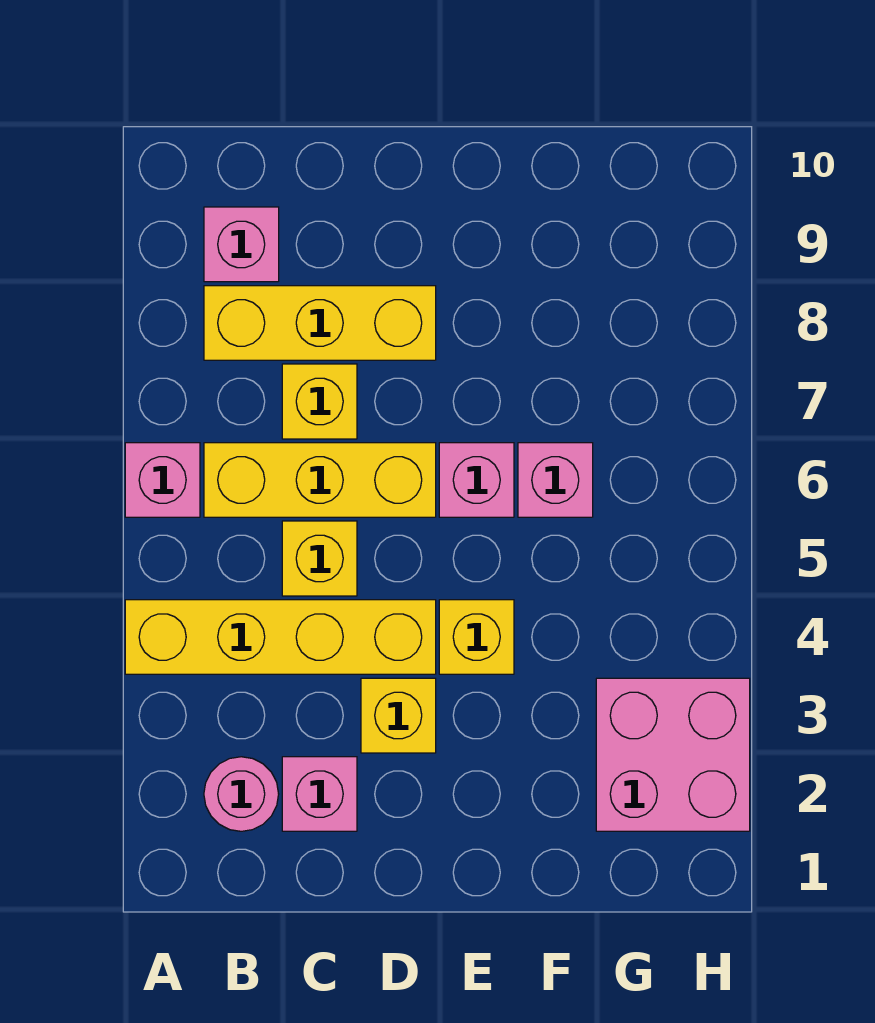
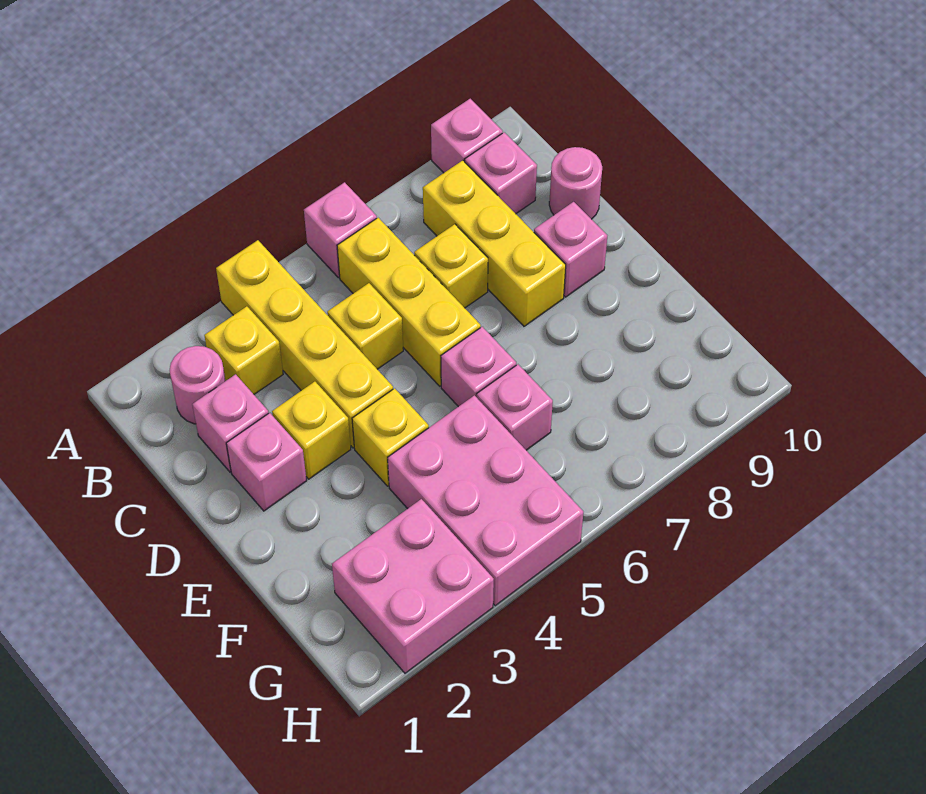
none -> pink brick A9 level 1
none -> yellow brick B3 level 1
none -> pink round brick C10 level 1
none -> pink brick D2 level 1
none -> pink brick D9 level 1
none -> pink brick F4:H5 level 1

